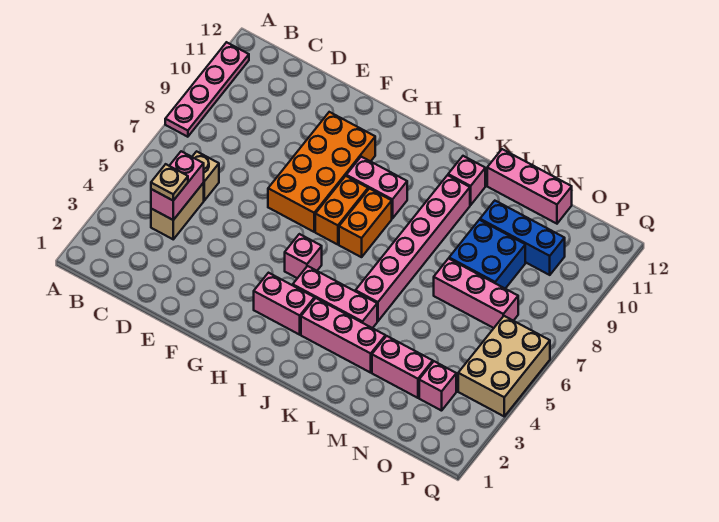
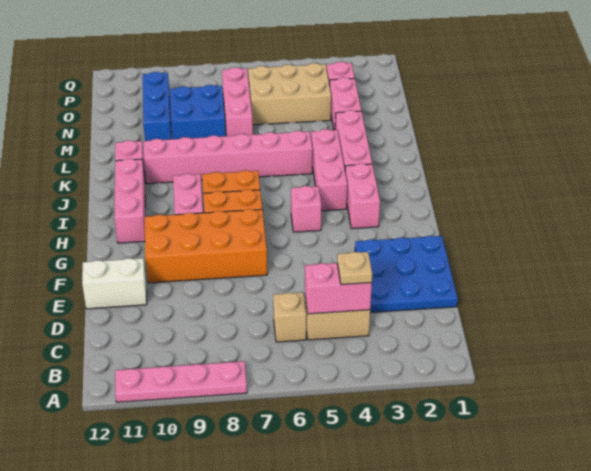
none -> blue plate D1:F3 level 1
none -> white brick E11:E12 level 1
pink brick L12:N12 level 1 -> pink brick H11:J11 level 1
tan brick P4:Q6 level 1 -> tan brick N4:O6 level 1

